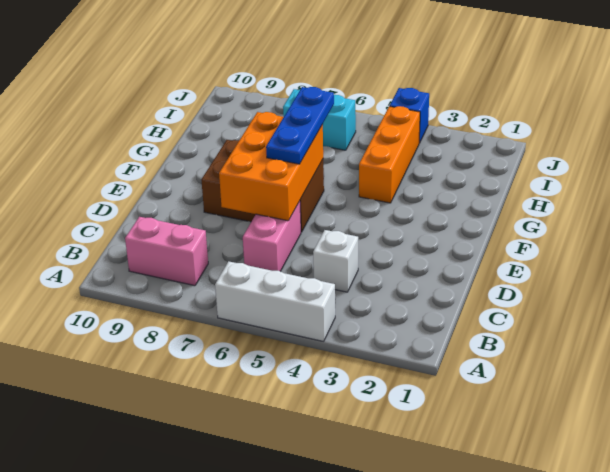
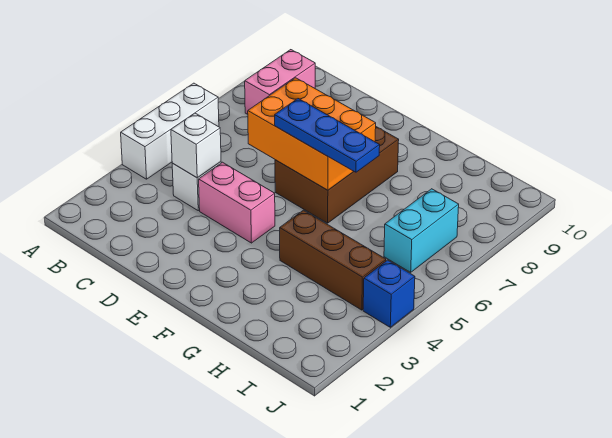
none -> white brick C4 level 2
pink brick C6:D6 level 1 -> pink brick D4:E4 level 1
orange brick G4:I4 level 1 -> brown brick G4:I4 level 1

